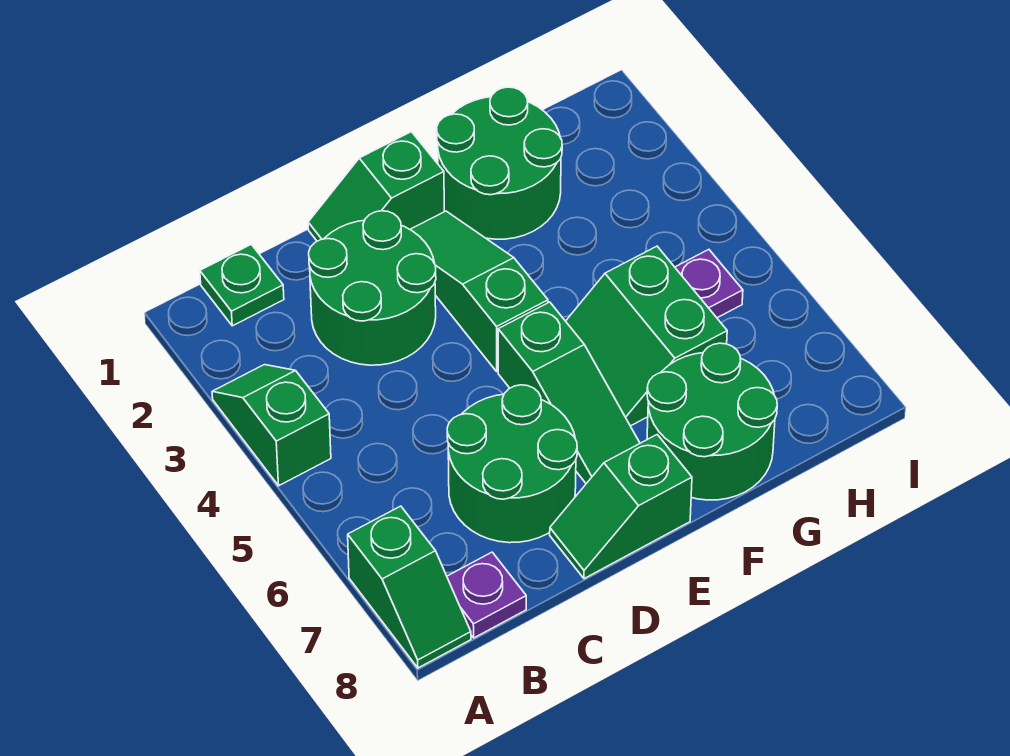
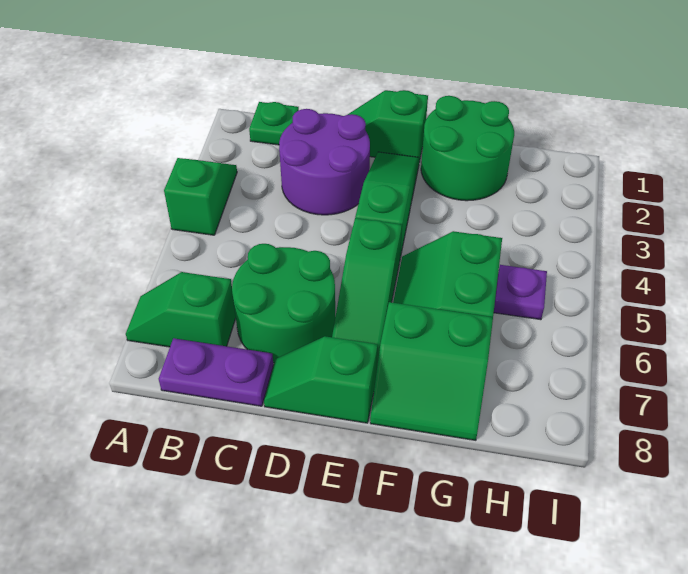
green slope A7:A8 level 1 top 7 -> green slope A7:B7 level 1 top B
purple plate B8 level 1 -> purple plate B8:C8 level 1
green round brick C2:D3 level 1 -> purple round brick C2:D3 level 1
green round brick F7:G8 level 1 -> green slope F7:G8 level 1 top 7

